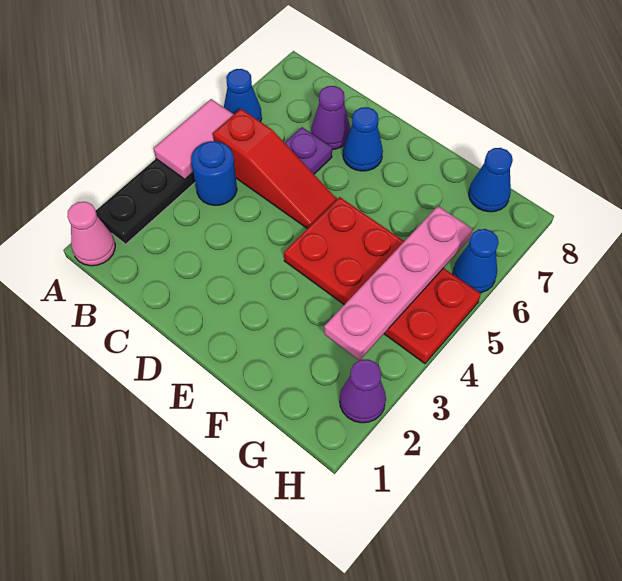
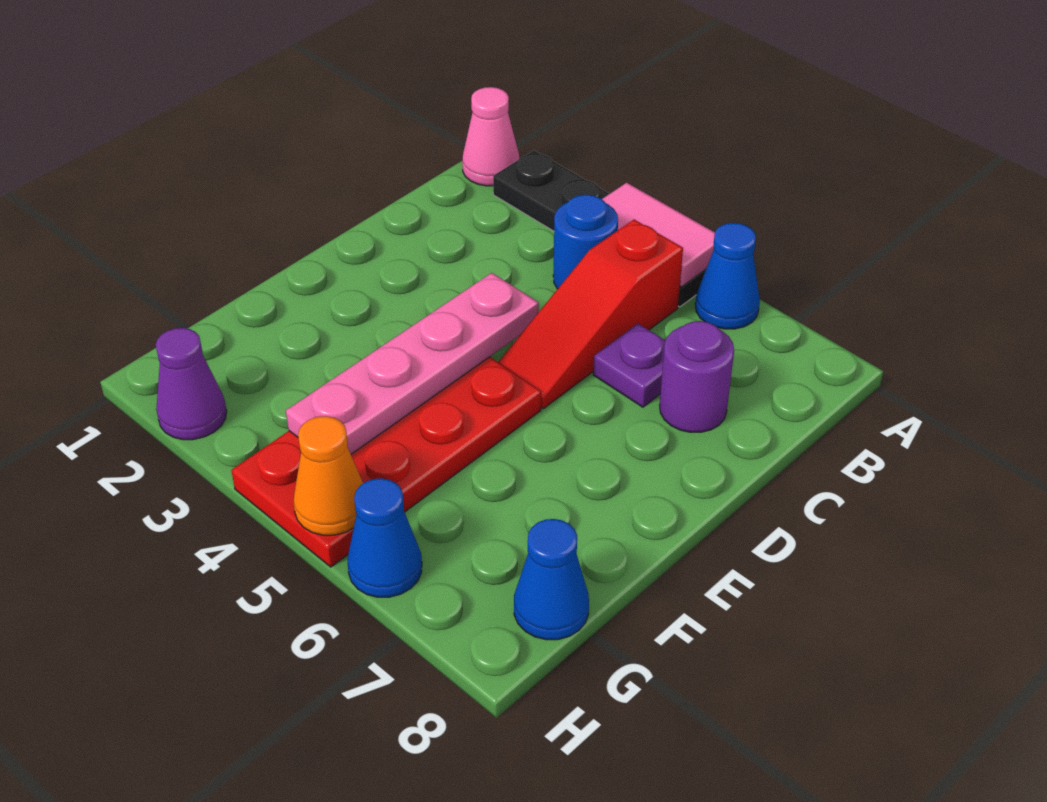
purple cone C7 level 1 -> purple round brick C7 level 1
blue cone D7 level 1 -> none
pink plate G3:G6 level 2 -> pink plate D4:G4 level 2
none -> orange cone H5 level 2

